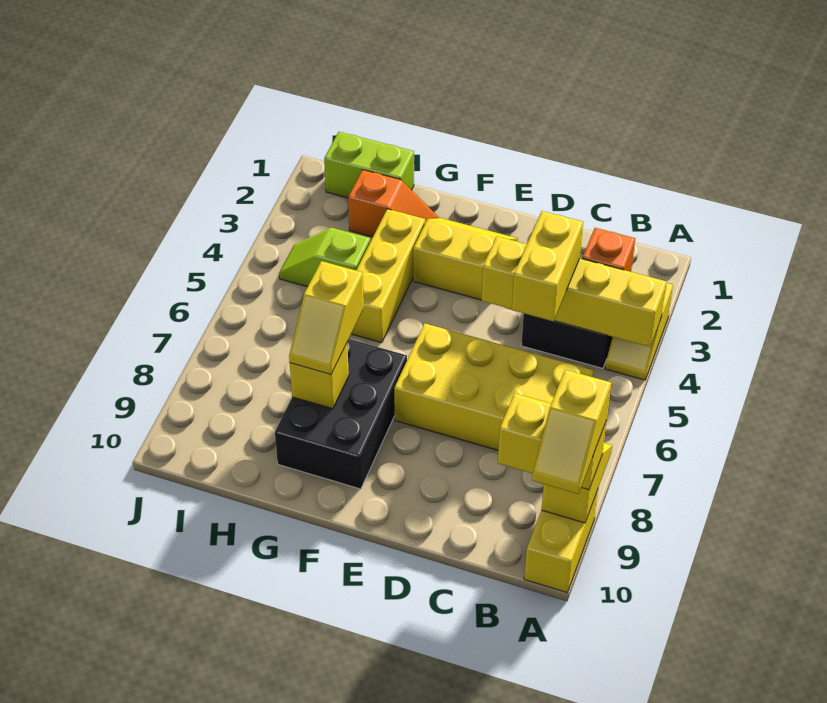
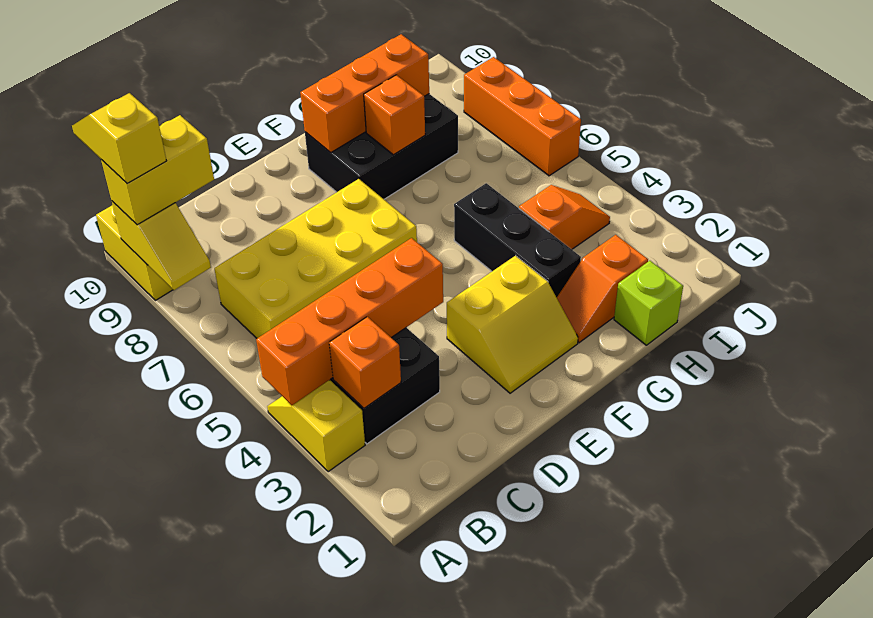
yellow brick A4:D4 level 2 -> orange brick A4:D4 level 2
yellow brick C4:C5 level 3 -> none
black brick F7:G9 level 1 -> black brick F8:H9 level 1
none -> orange brick F9:H9 level 2
yellow brick G3:G5 level 1 -> black brick G3:G5 level 1
yellow slope G7:G8 level 3 top 7 -> none
yellow brick G8 level 2 -> orange brick G8 level 2
lime brick H1:I1 level 1 -> lime brick H1 level 1
lime slope H4:I4 level 1 top H -> orange slope H4:I4 level 1 top H
none -> orange brick J6:J8 level 1

